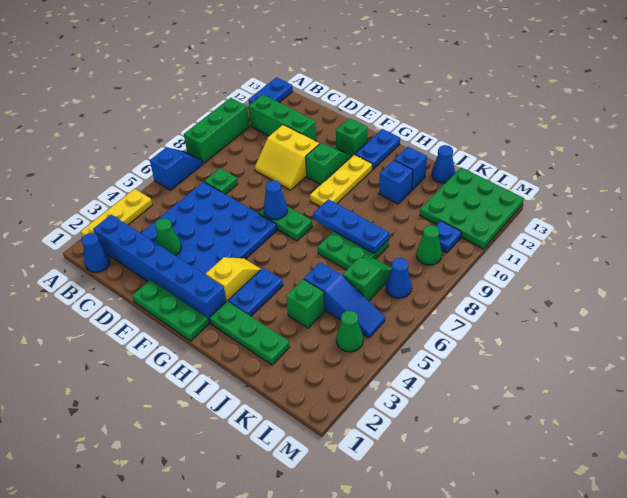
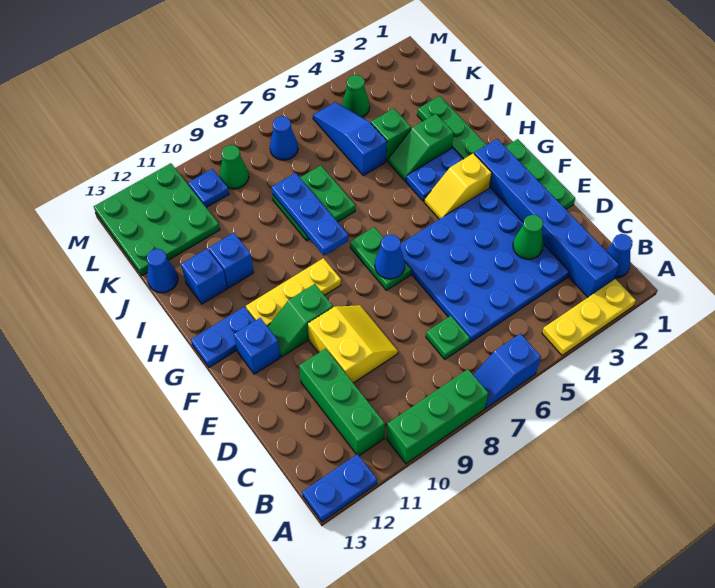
green brick F12 level 1 -> blue brick F12 level 1
green slope K6:K7 level 1 top 6 -> green slope I3:I4 level 1 top 3

